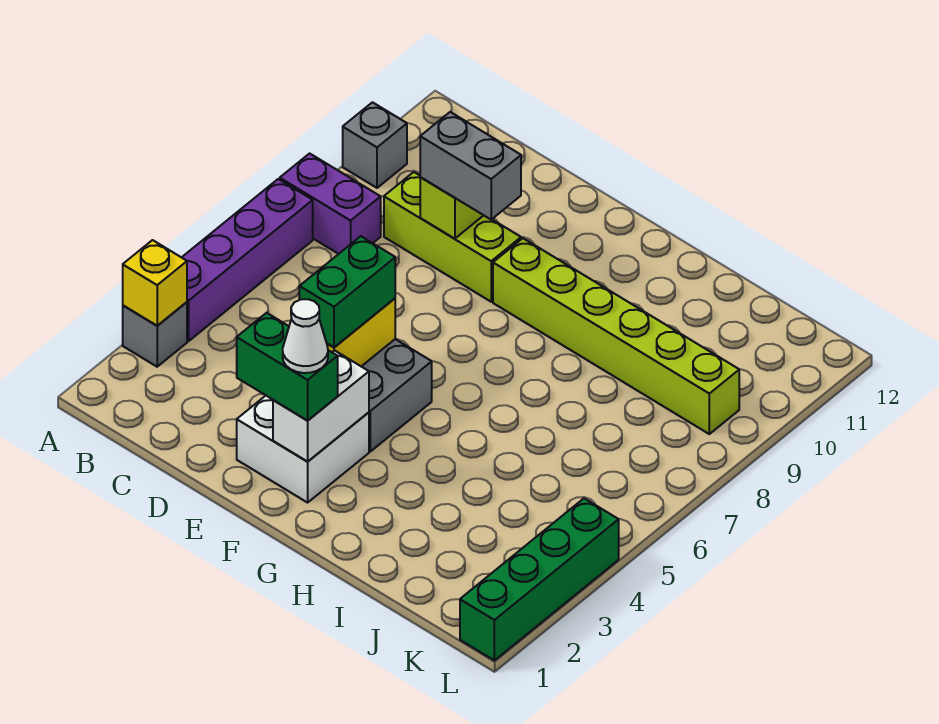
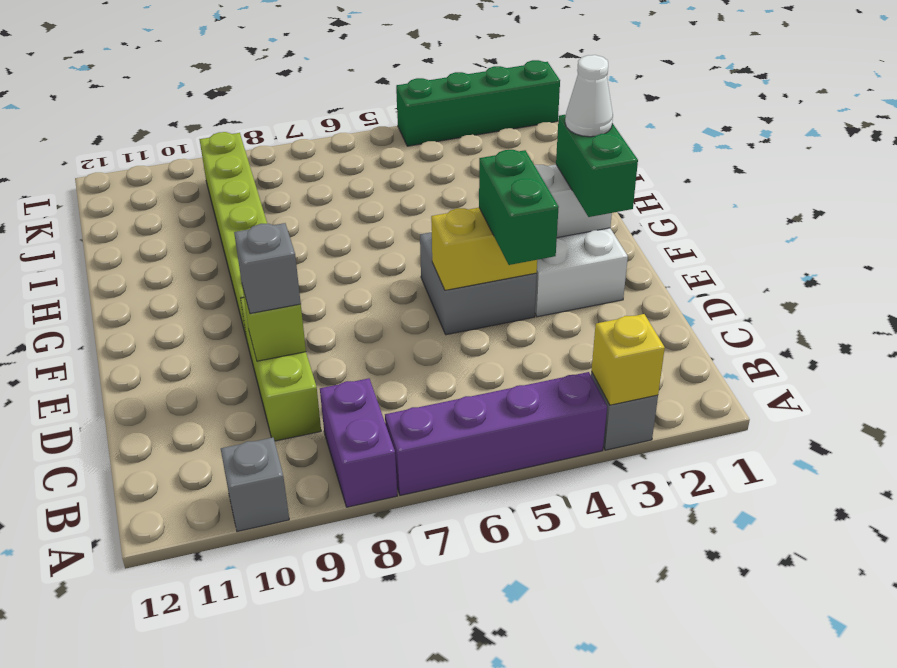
grey brick D9:E9 level 3 -> grey brick D9 level 3
green brick E4:E5 level 3 -> green brick D4:E4 level 3

